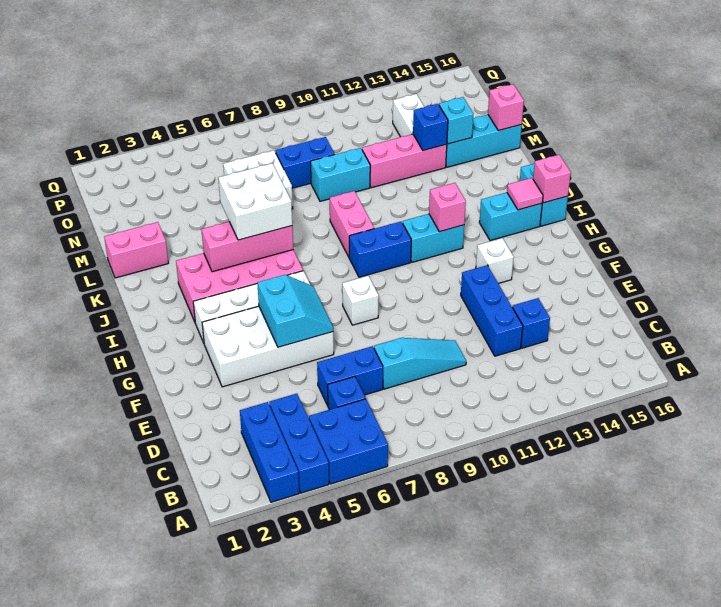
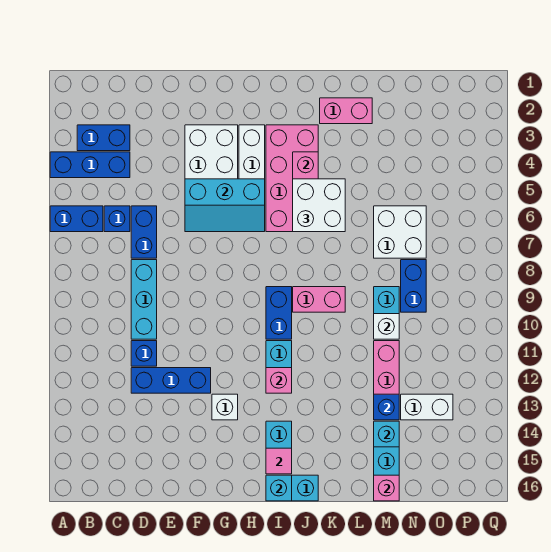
blue brick A3:C3 level 1 -> blue brick B3:C3 level 1
blue brick A5:B6 level 1 -> blue brick A6:B6 level 1
cyan slope D8:D10 level 1 top 8 -> cyan brick D8:D10 level 1
blue brick D13 level 1 -> blue brick D11 level 1
cyan slope F5:G6 level 2 top 5 -> cyan slope F5:H6 level 2 top 5
white brick G8 level 1 -> white brick M10 level 2
pink brick I16 level 2 -> cyan brick I16 level 2
pink brick L1:L2 level 1 -> pink brick K2:L2 level 1

